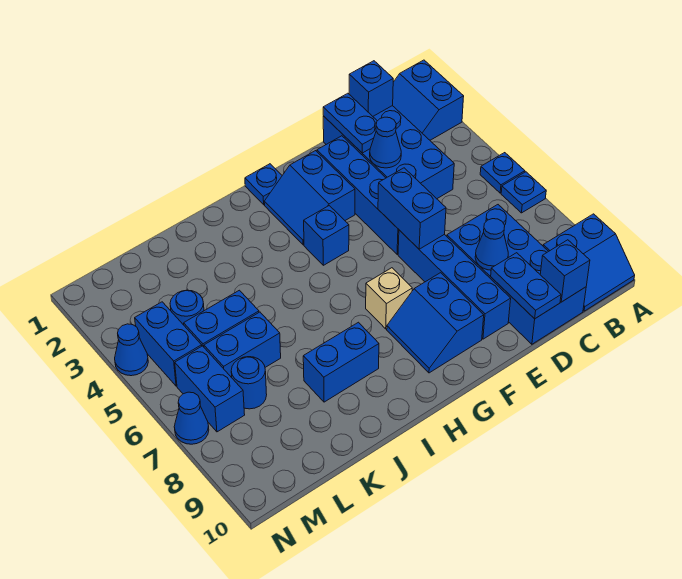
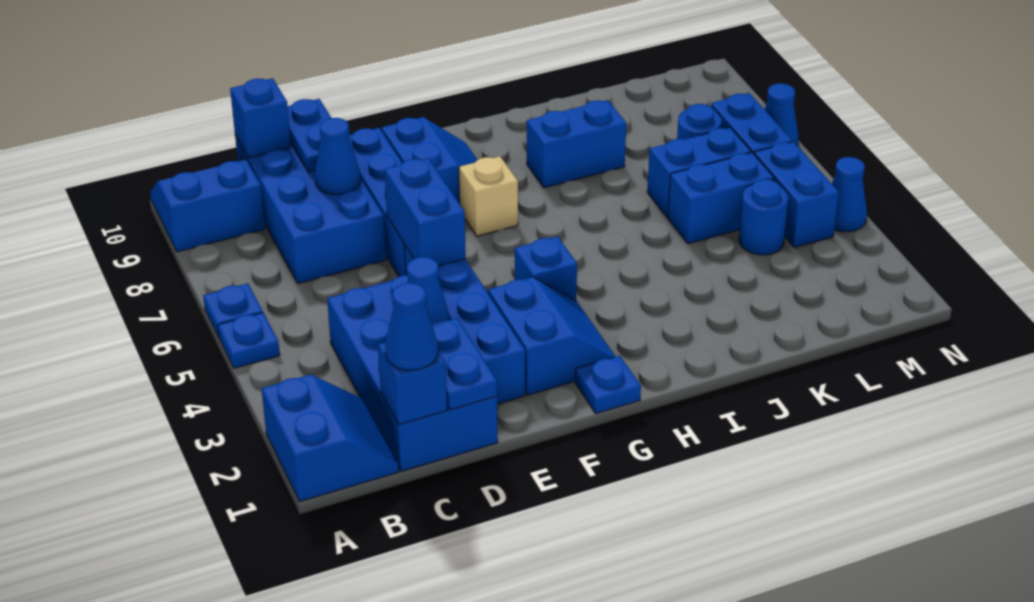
none -> blue cone C1 level 3

